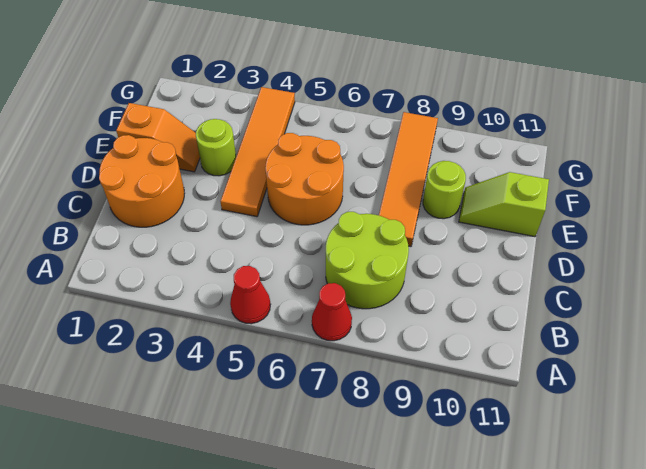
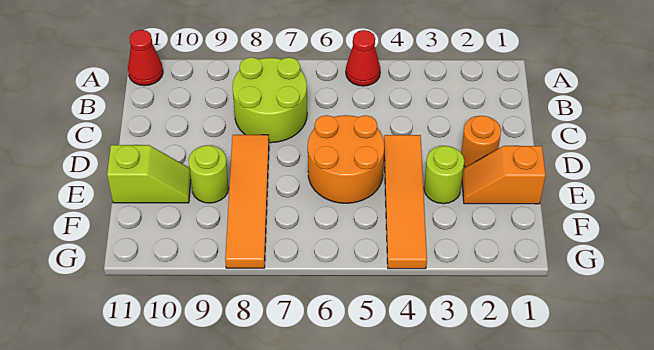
red cone A7 level 1 -> red cone A11 level 1
orange round brick C1:D2 level 1 -> orange round brick D2 level 1

